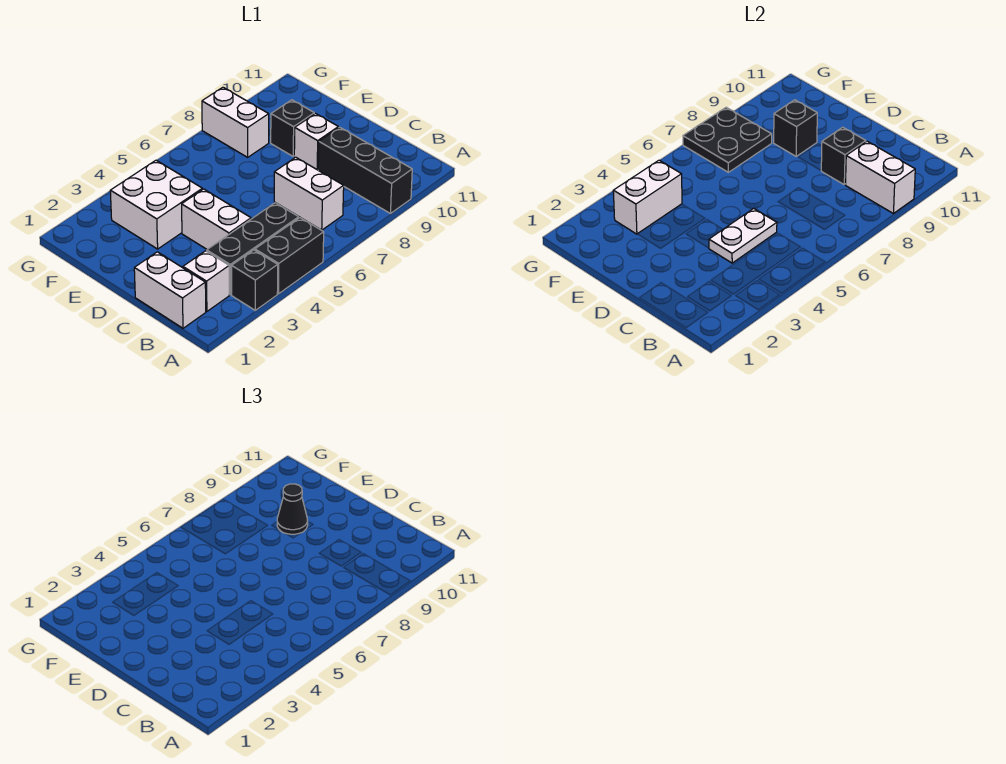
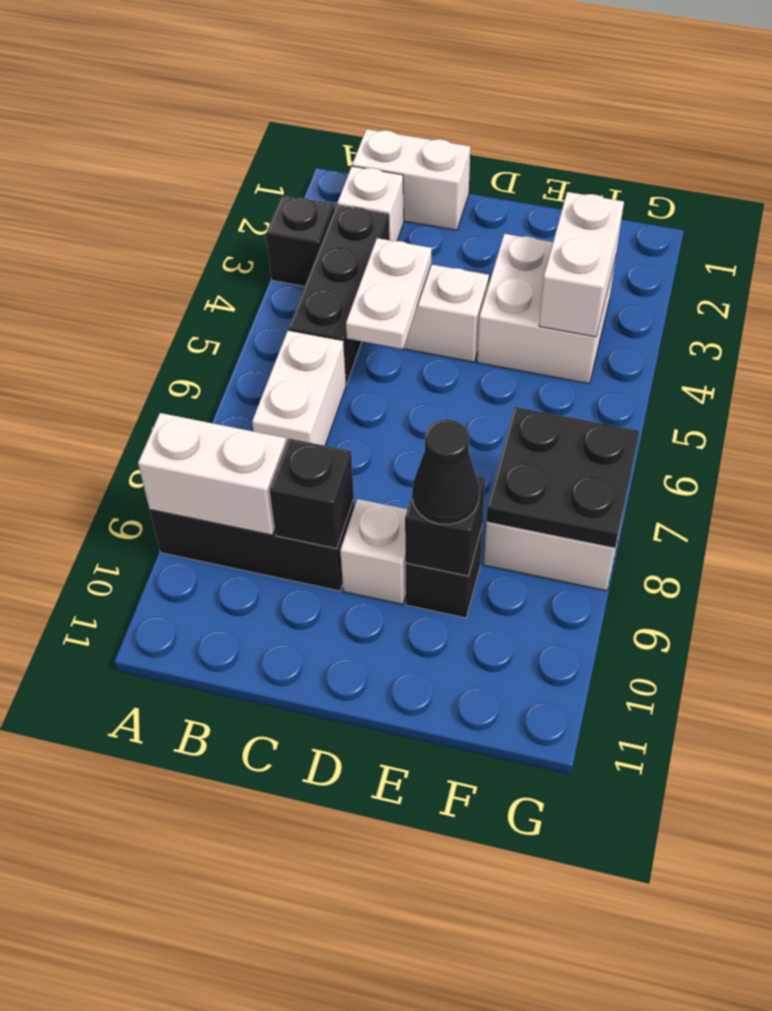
black brick A4:A5 level 1 -> none
white brick B7:C7 level 1 -> white brick B6:B7 level 1

